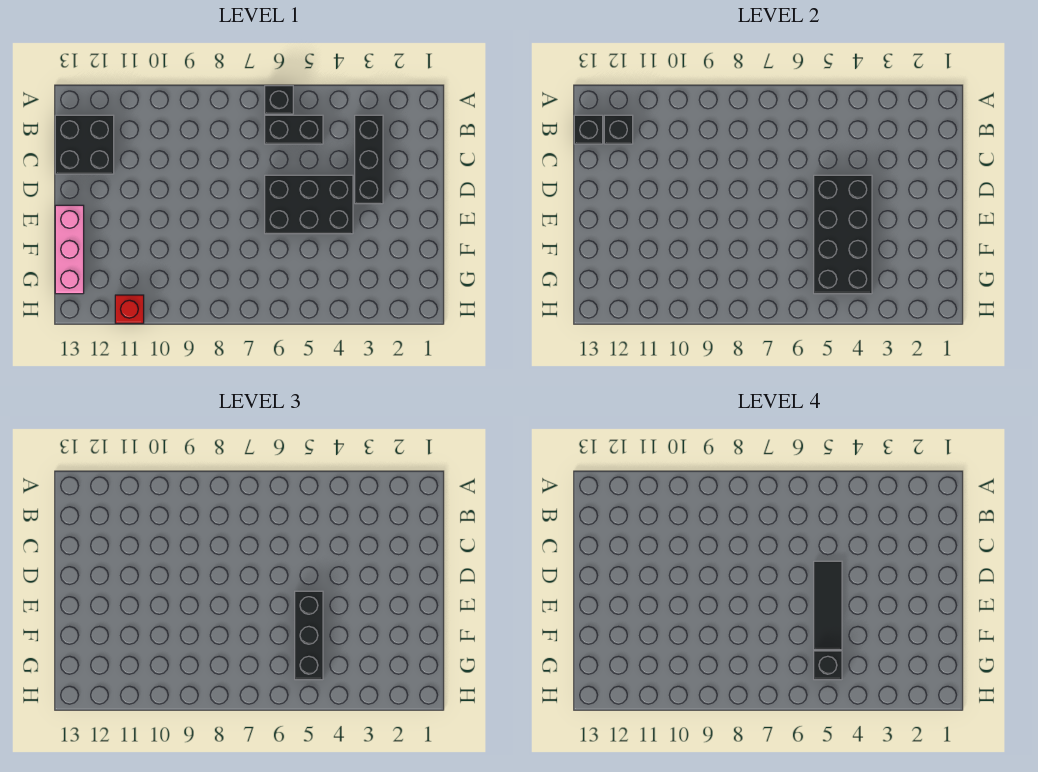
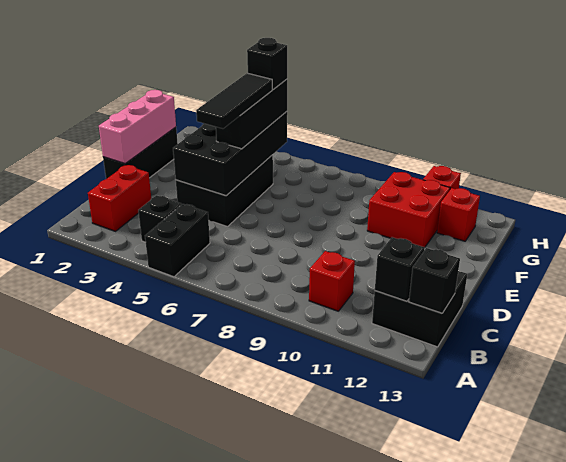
black brick A6 level 1 -> black brick B4 level 1
none -> red brick B2:C2 level 1
black brick B3:D3 level 1 -> black brick D1:F1 level 1
black brick B5:B6 level 1 -> black brick A5:B5 level 1
none -> red brick B10 level 1
black brick D4:E6 level 1 -> black brick D4:F5 level 1
pink brick E13:G13 level 1 -> pink brick D1:F1 level 2
none -> red brick F10:G11 level 1
none -> red brick G12 level 1

